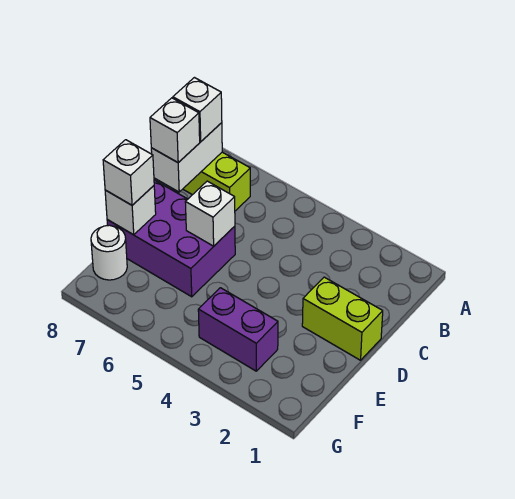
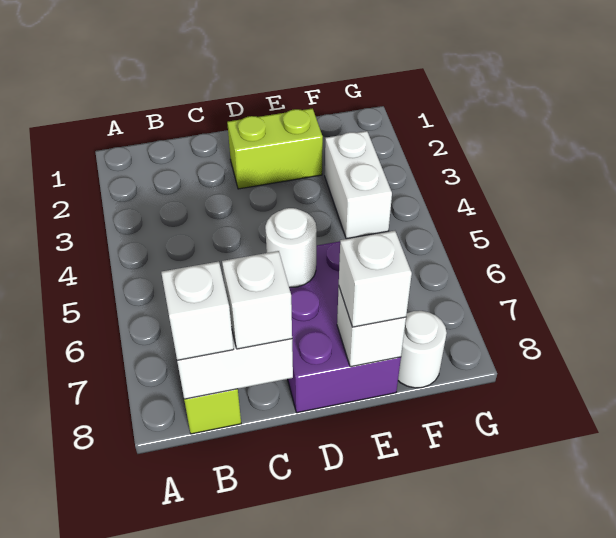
lime brick D1:D2 level 1 -> lime brick D2:E2 level 1
white brick D6 level 2 -> white round brick D6 level 2
purple brick F3:F4 level 1 -> white brick F3:F4 level 1

